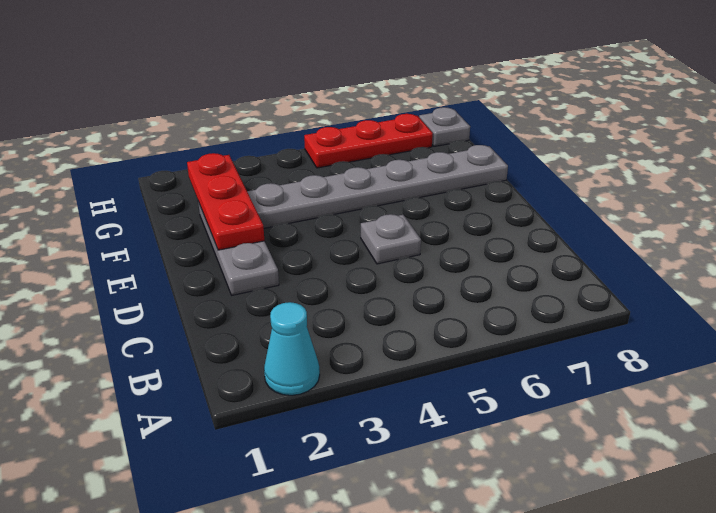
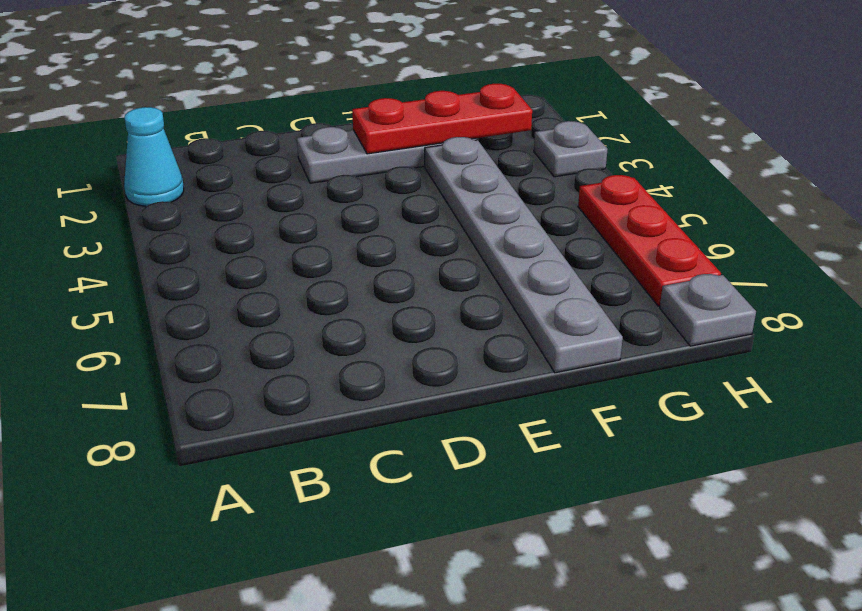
grey plate D5 level 1 -> grey plate H3 level 1

